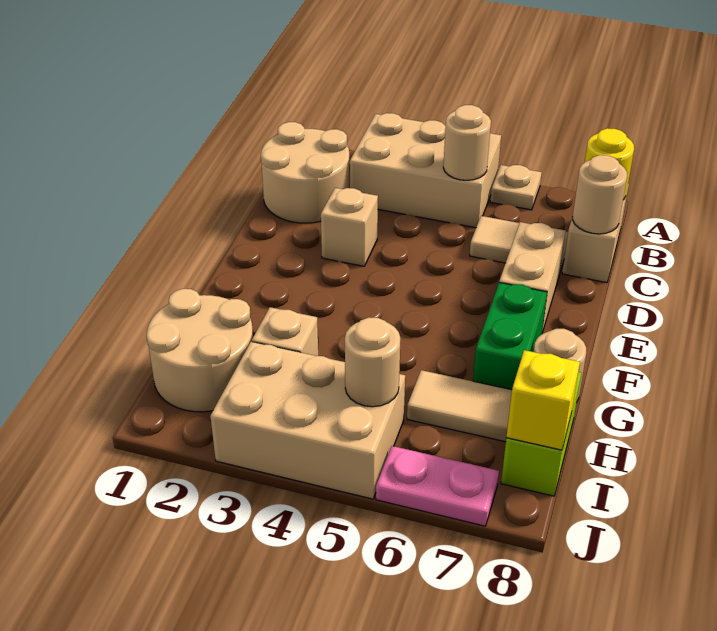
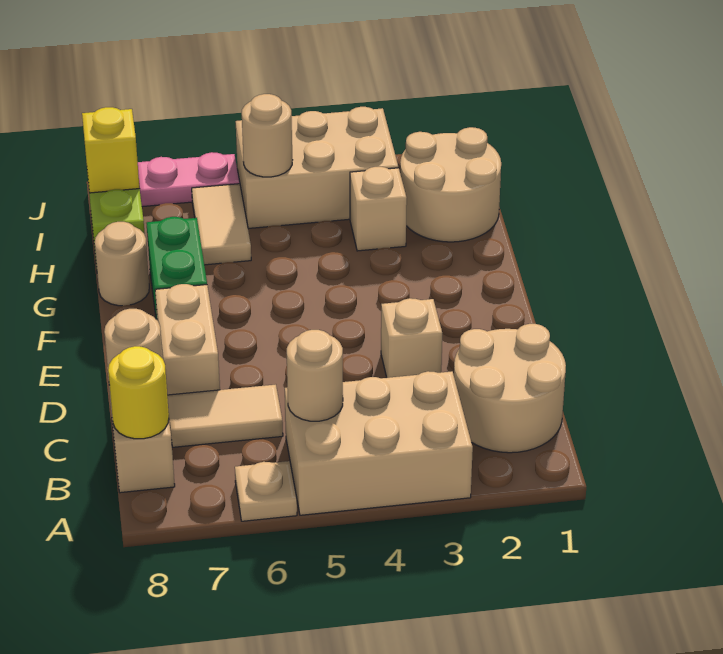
tan tile H6:H7 level 1 -> tan tile H6:I6 level 1

